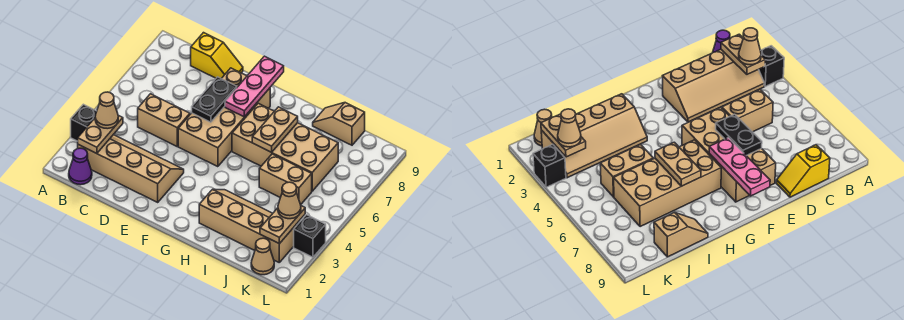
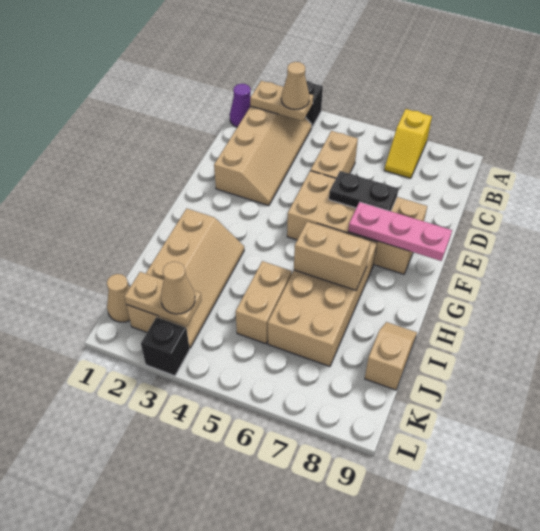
yellow slope C9:D9 level 1 top C -> yellow slope A7:B7 level 1 top A
tan plate H6:H7 level 2 -> tan brick H6:H7 level 2

